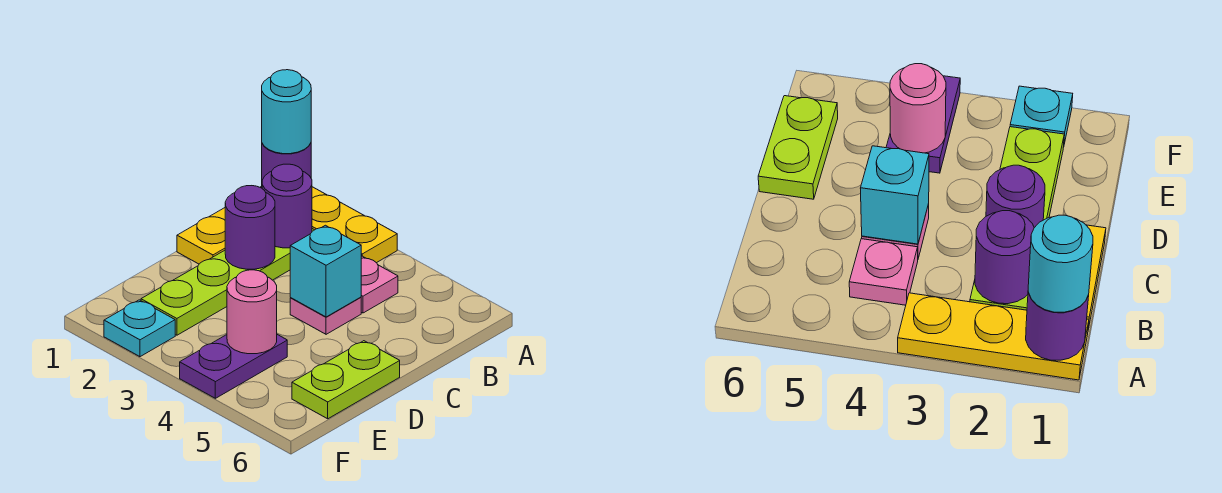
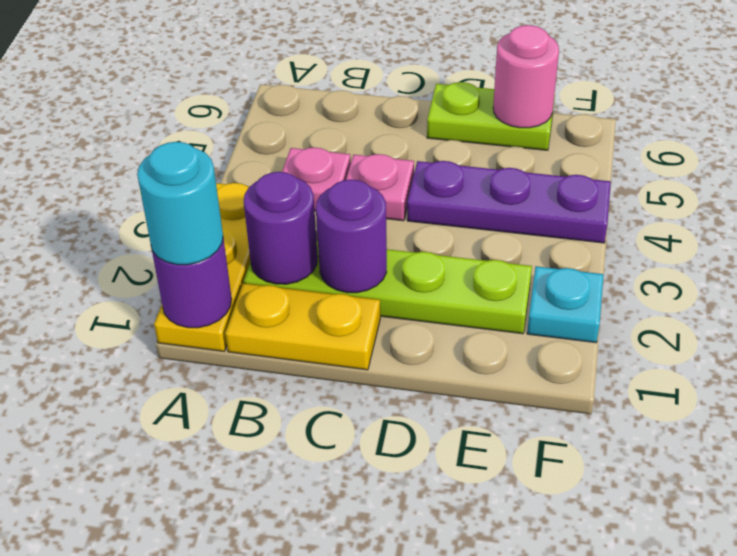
cyan brick C4 level 2 -> none
purple plate E4:F4 level 1 -> purple plate D4:F4 level 1
pink round brick E4 level 2 -> pink round brick E6 level 2

